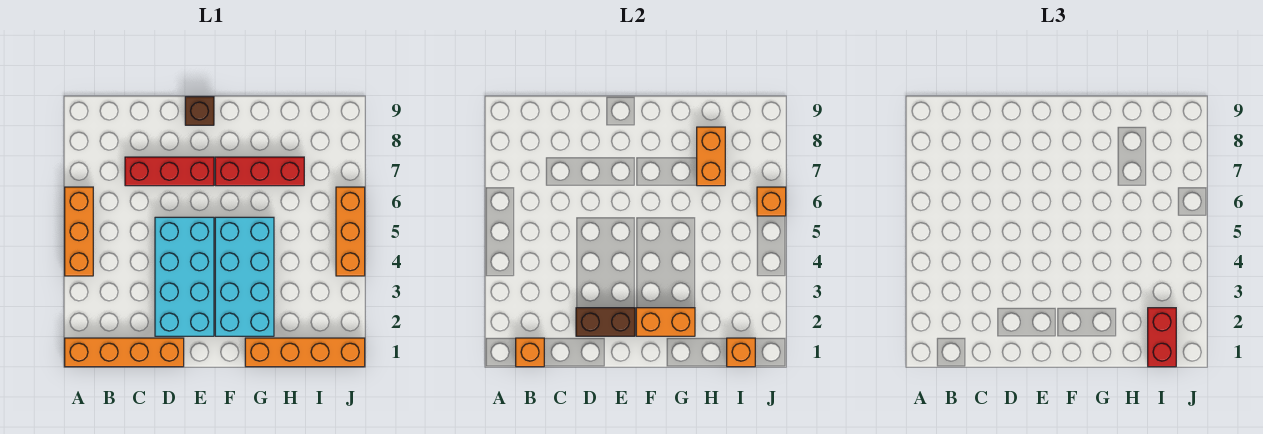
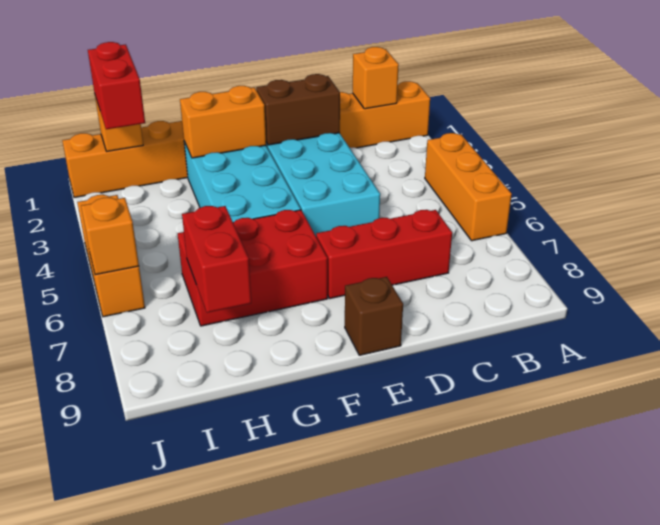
red brick F7:H7 level 1 -> red brick F6:H7 level 1
orange brick H7:H8 level 2 -> red brick H7:H8 level 2

